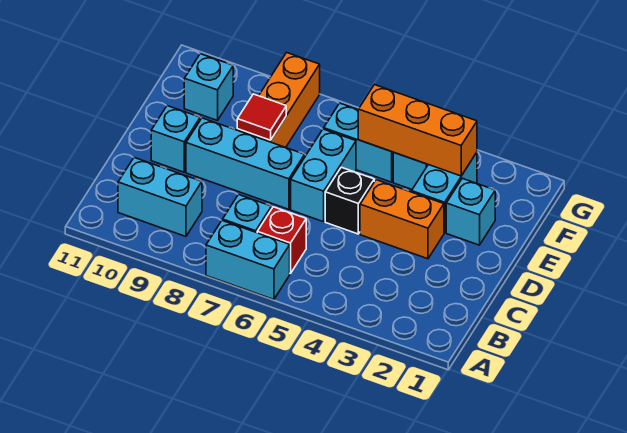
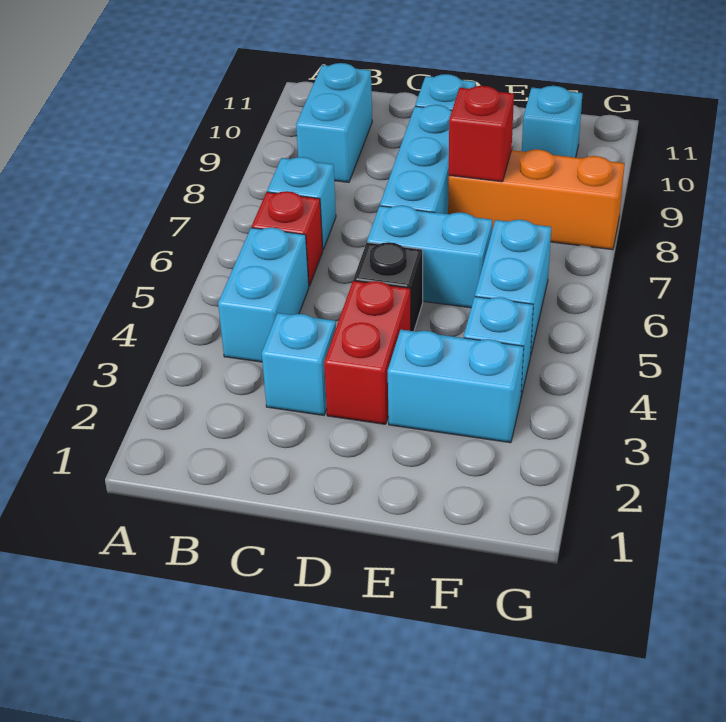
cyan brick A6:A7 level 1 -> cyan brick B4:B5 level 1
orange brick D3:D4 level 1 -> red brick D3:D4 level 1
cyan brick E2 level 1 -> cyan brick C3 level 1
red tile E8 level 2 -> red brick E8 level 2
orange brick F3:F5 level 2 -> none

